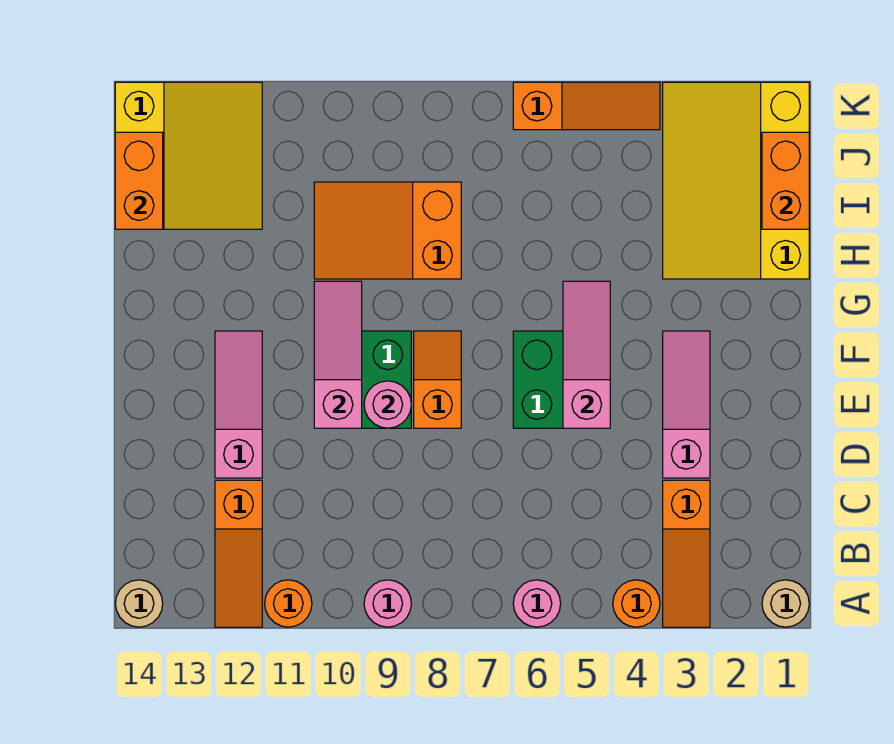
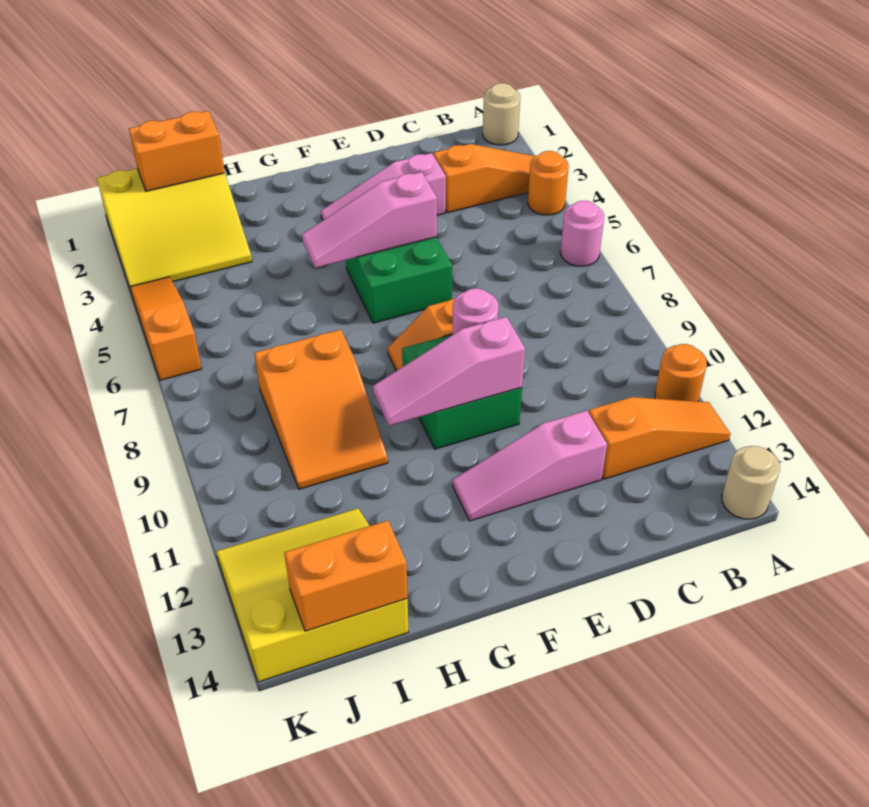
pink round brick A9 level 1 -> none
yellow slope H1:K3 level 1 top 1 -> yellow slope I1:K3 level 1 top 1

